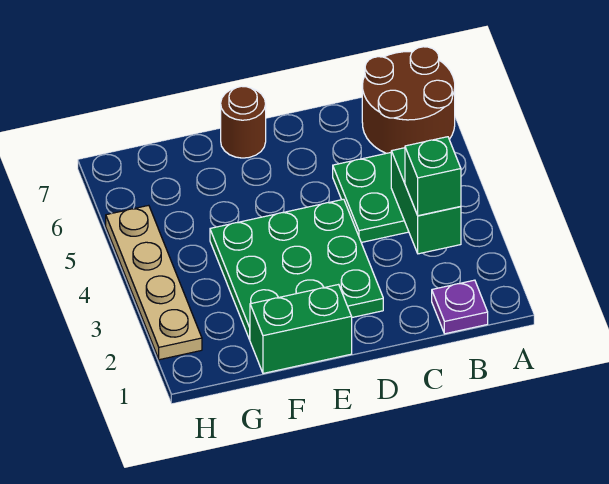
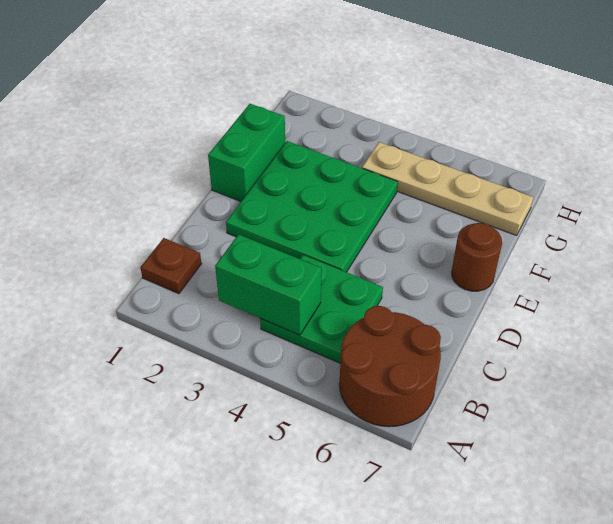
purple plate B1 level 1 -> brown plate B1 level 1
green brick B3 level 3 -> none
tan plate H2:H5 level 1 -> tan plate G4:G7 level 1

